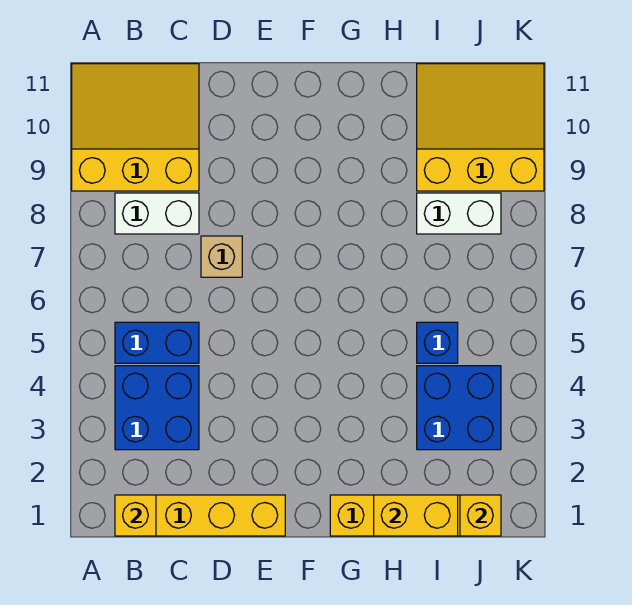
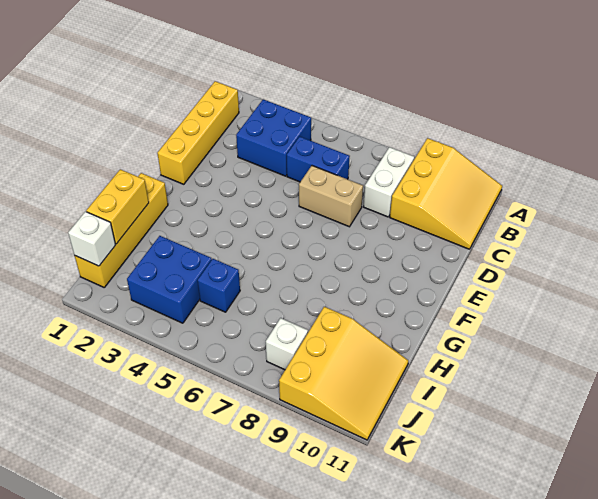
yellow brick B1 level 2 -> none
blue brick B5:C5 level 1 -> blue brick C5:C6 level 1
tan brick D7 level 1 -> tan brick D6:D7 level 1
white brick I8:J8 level 1 -> white brick J8 level 1
yellow brick J1 level 2 -> white brick J1 level 2

